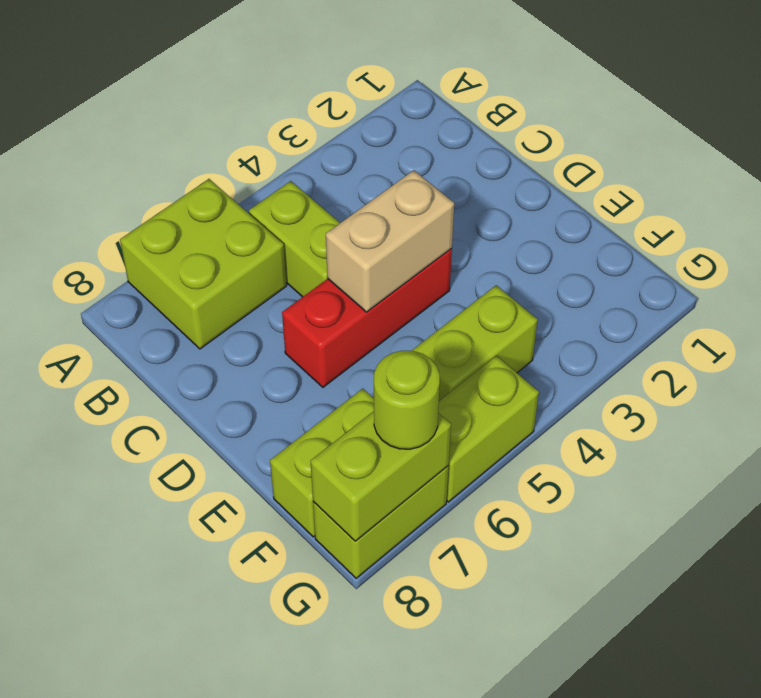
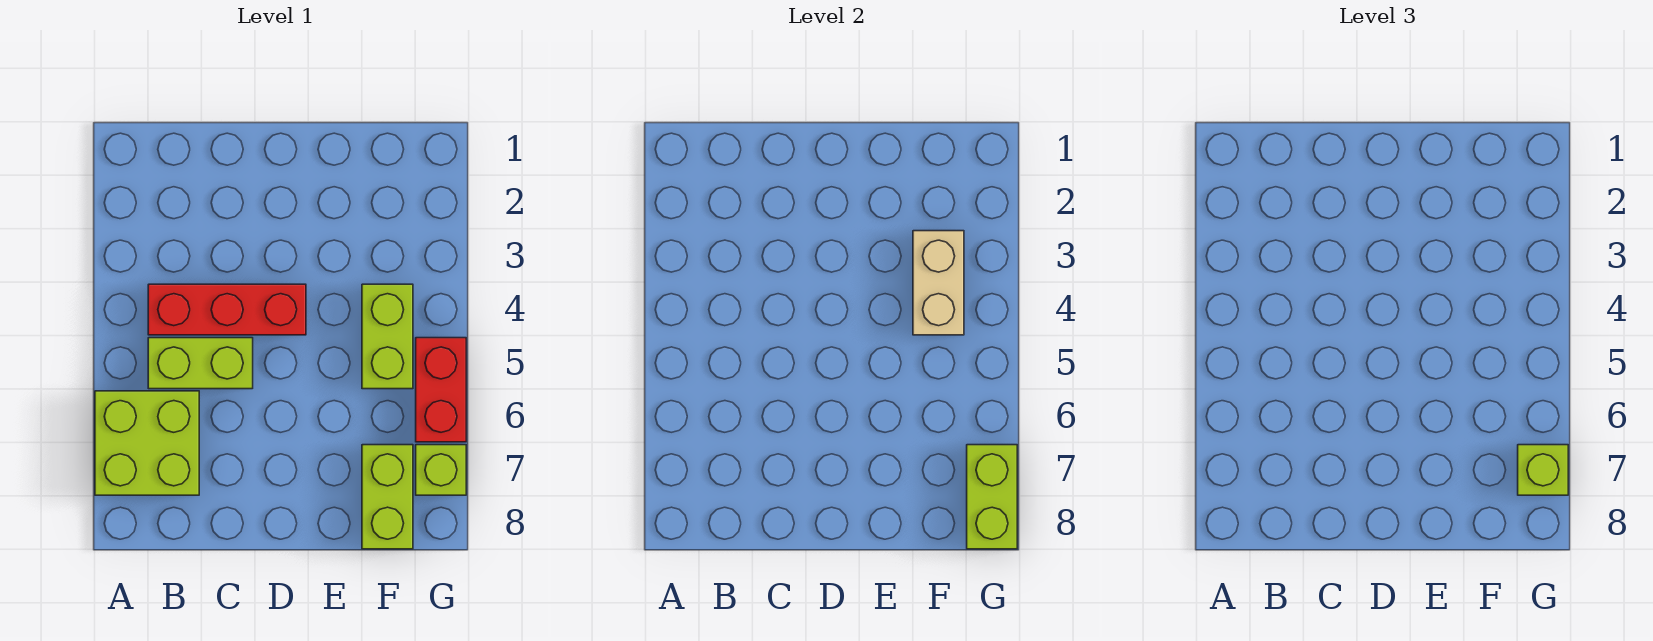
red brick D4:D6 level 1 -> red brick B4:D4 level 1
tan brick D4:D5 level 2 -> tan brick F3:F4 level 2
lime brick G5:G6 level 1 -> red brick G5:G6 level 1
lime brick G7:G8 level 1 -> lime brick G7 level 1
lime round brick G7 level 3 -> lime brick G7 level 3

